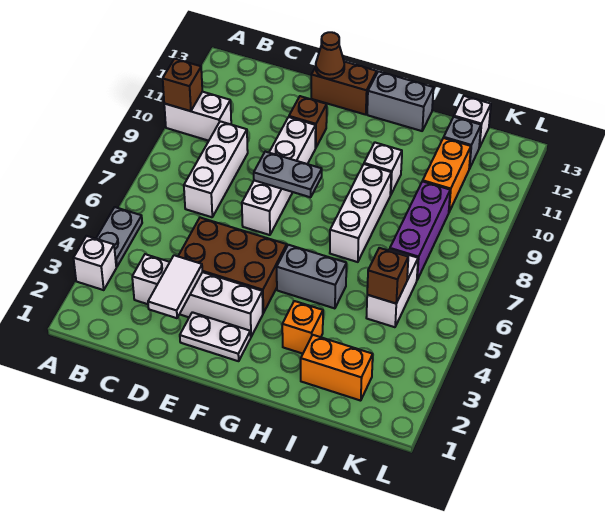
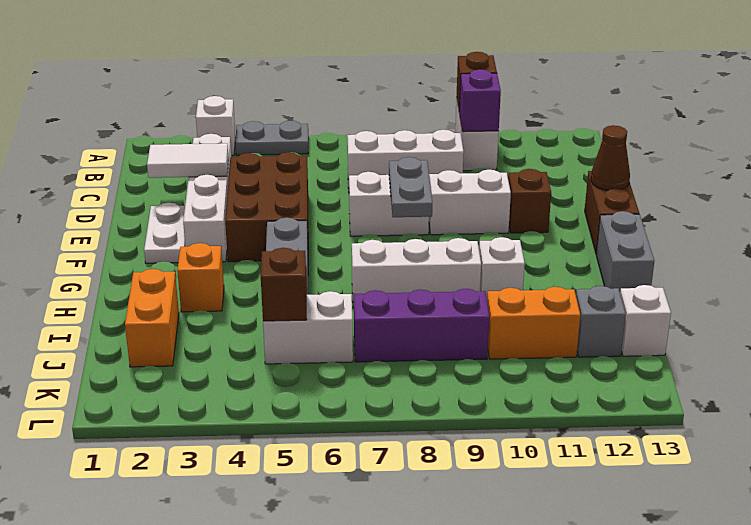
none -> purple brick B10 level 2

